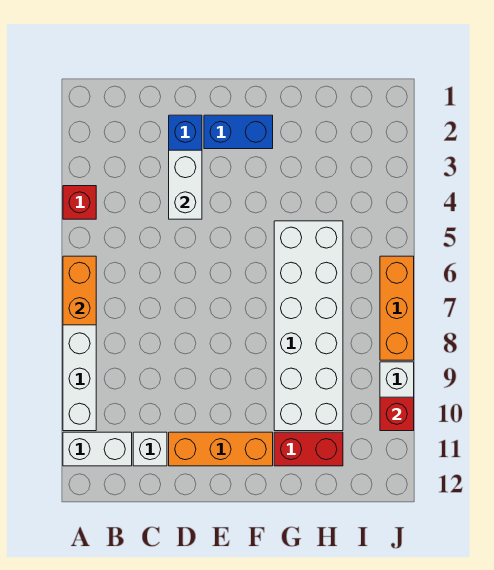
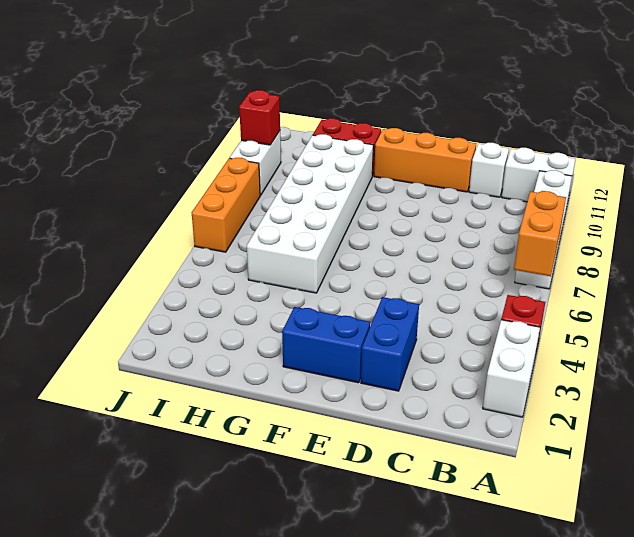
white brick D3:D4 level 2 -> white brick A2:A3 level 1

